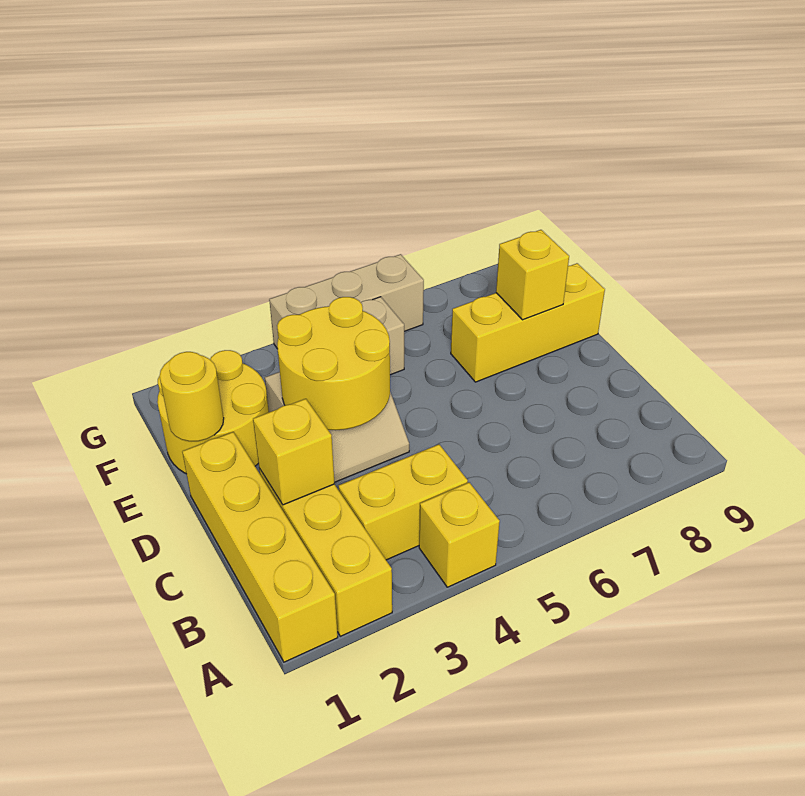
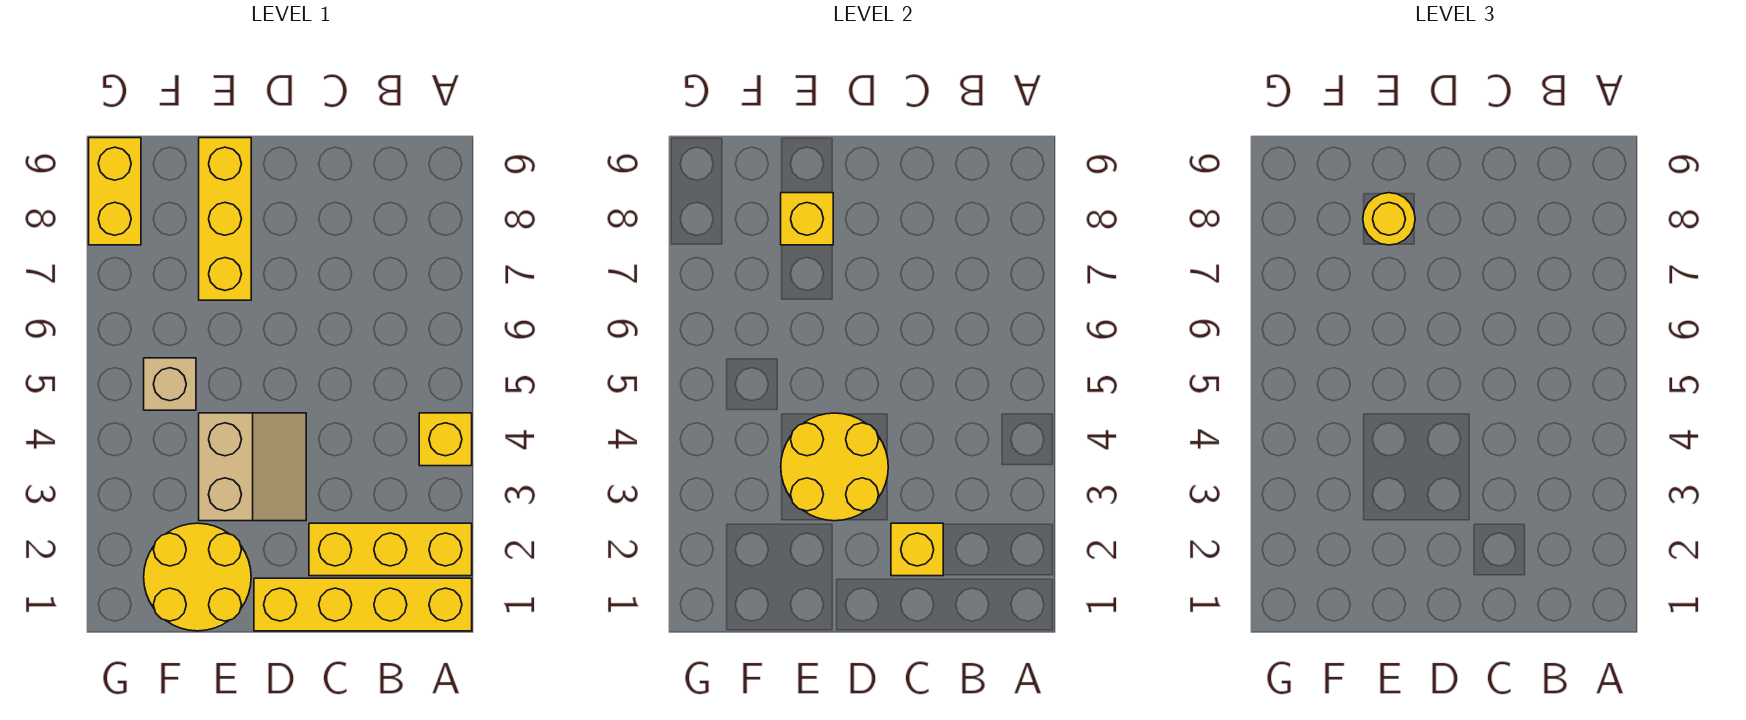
yellow brick B3:B4 level 1 -> yellow brick G8:G9 level 1
yellow round brick E1 level 2 -> yellow round brick E8 level 3
tan brick G4:G6 level 1 -> none

